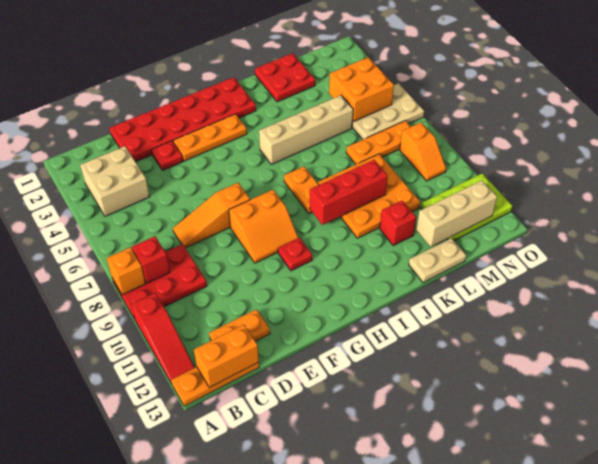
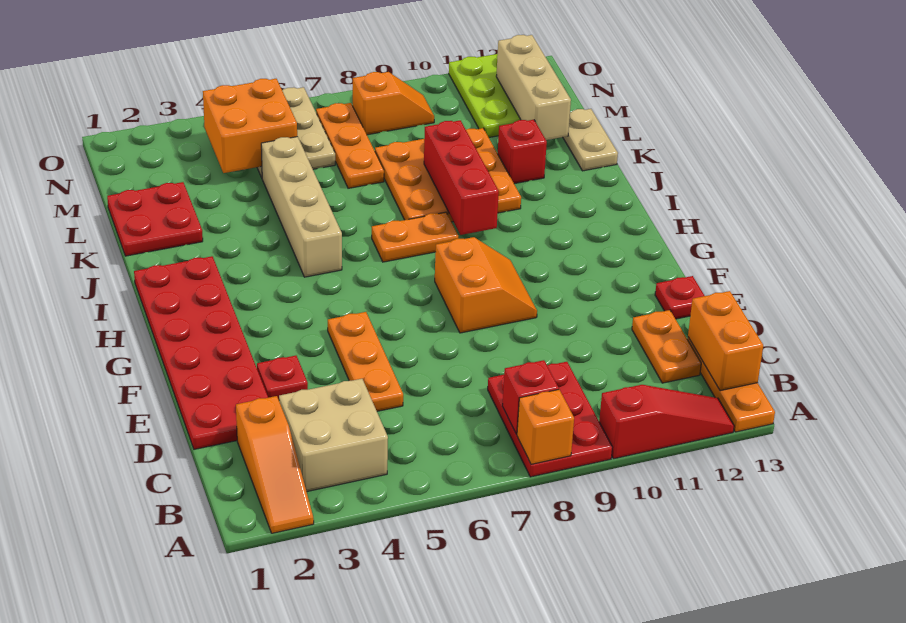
orange slope D7:F7 level 1 top F -> orange slope A2:C2 level 1 top C
orange plate F3:H3 level 1 -> orange plate D5:F5 level 1
red plate G10 level 1 -> red plate E13 level 1

